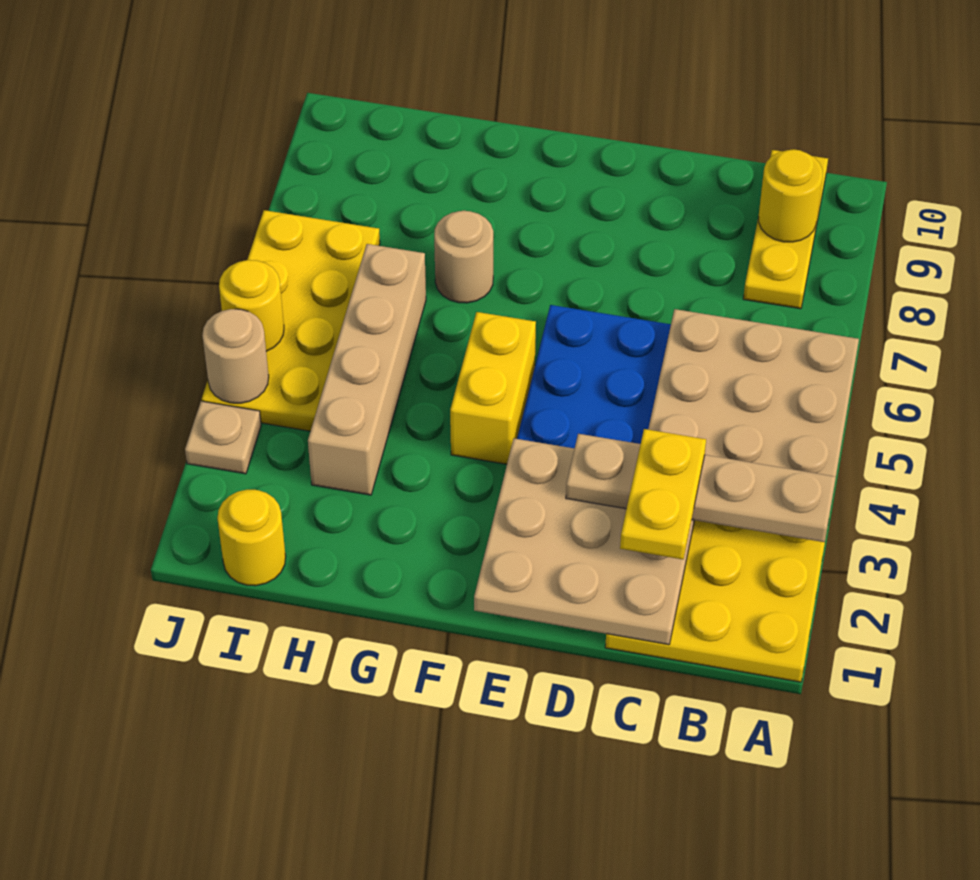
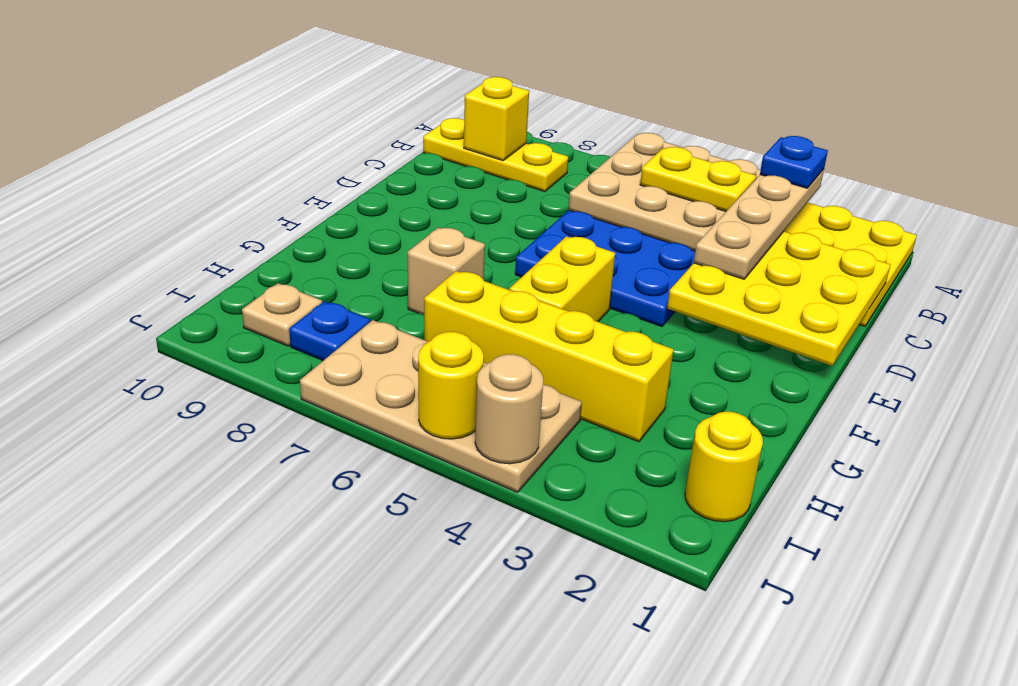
none -> blue plate A3 level 4
yellow round brick B9 level 2 -> yellow brick B9 level 2
tan plate C1:E3 level 2 -> yellow plate C1:E3 level 2
yellow plate C2:C3 level 4 -> yellow plate B4:B5 level 3
yellow brick F4:F5 level 1 -> yellow brick F5:G5 level 1
tan round brick G7 level 1 -> tan brick G7 level 1
tan brick H3:H6 level 1 -> yellow brick H3:H6 level 1
yellow plate I4:J7 level 1 -> tan plate I4:J7 level 1
none -> blue plate I8 level 1
tan plate J3 level 1 -> tan plate I9 level 1

